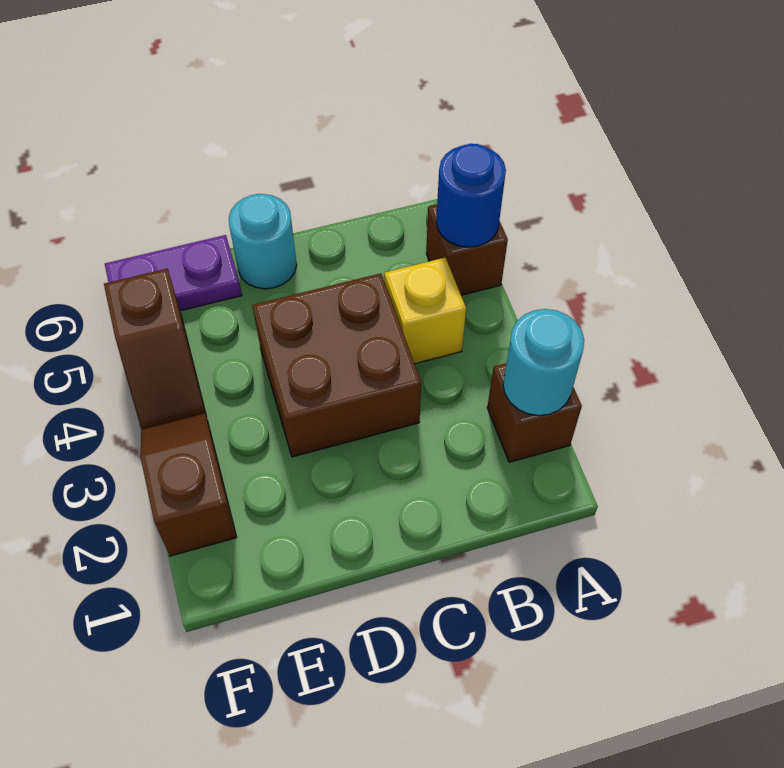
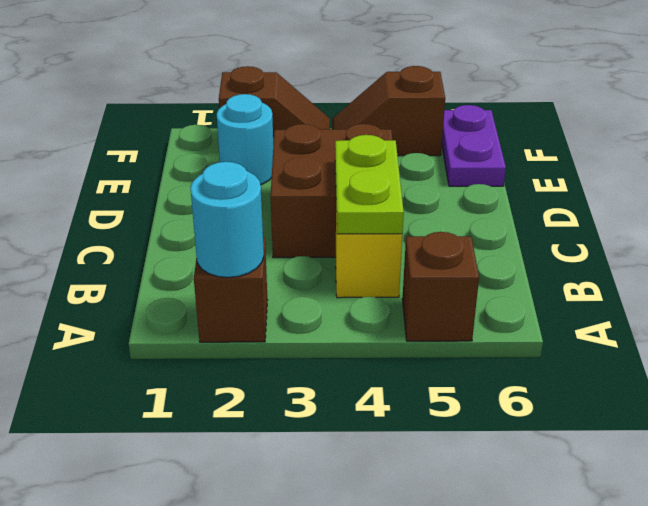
blue round brick A5 level 2 -> none
none -> lime plate B4:C4 level 2
cyan round brick D6 level 1 -> cyan round brick E2 level 1

